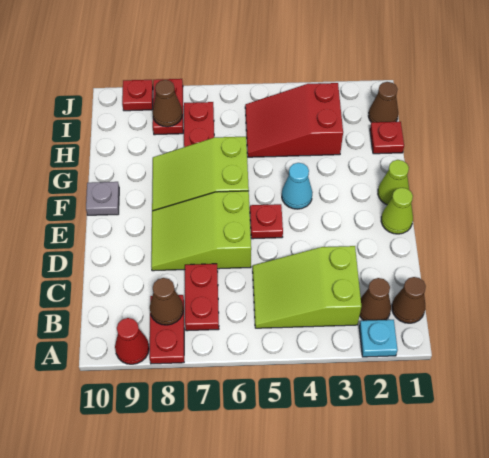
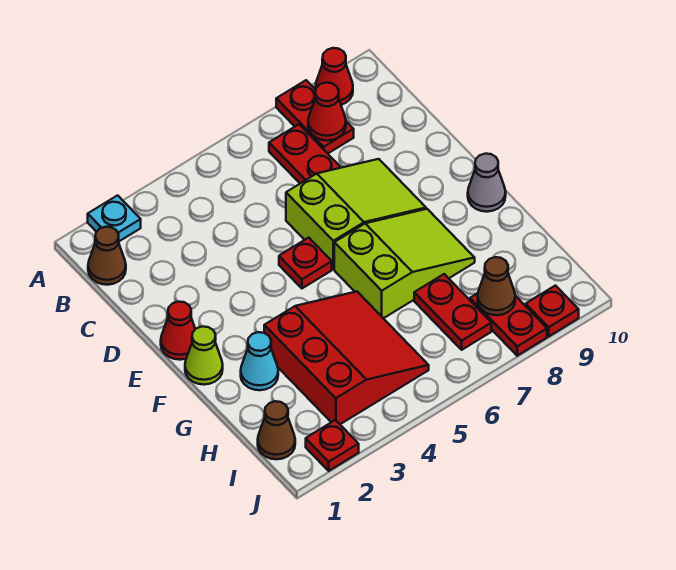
brown cone B2 level 1 -> none
lime slope B3:C5 level 1 top 3 -> none
brown cone B8 level 2 -> red cone B8 level 2
lime cone E1 level 1 -> red cone E1 level 1
cyan cone F4 level 1 -> cyan cone G2 level 1
grey plate F10 level 1 -> grey cone F10 level 1
red plate H1 level 1 -> red plate J2 level 1
red slope H3:I5 level 1 top 3 -> red slope G3:I5 level 1 top 3

